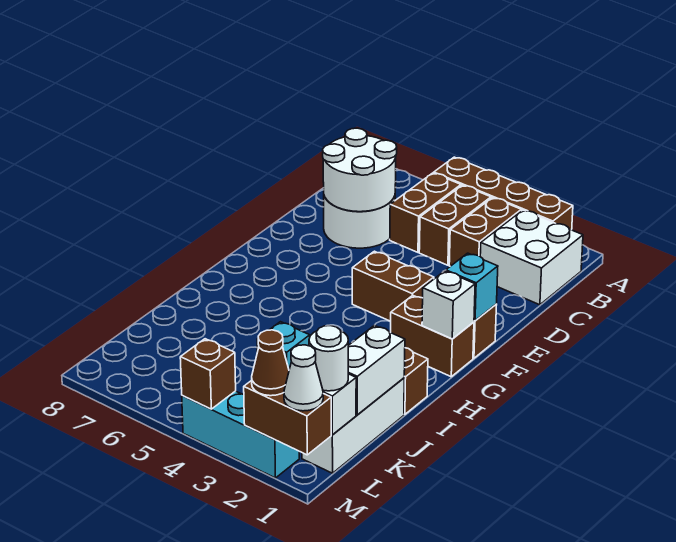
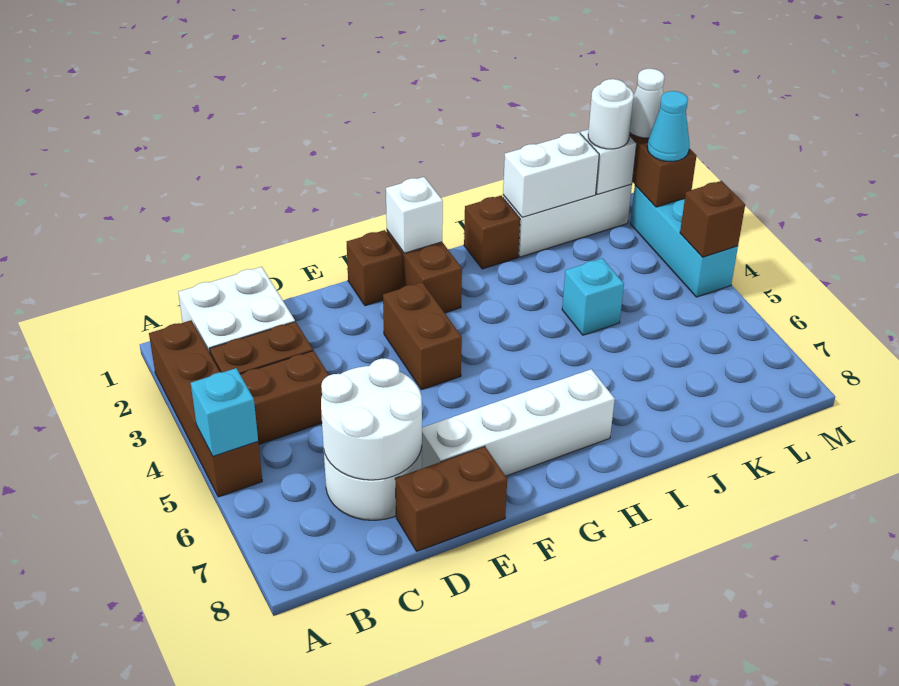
brown brick B5:C5 level 1 -> brown brick D8:E8 level 1
none -> white brick E7:H7 level 1
cyan brick F1 level 2 -> cyan brick A5 level 2
brown cone M2 level 3 -> cyan cone M2 level 3

